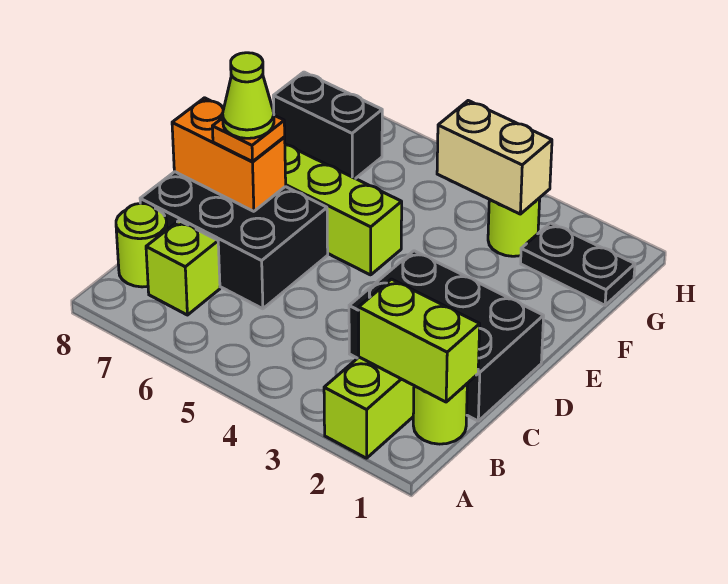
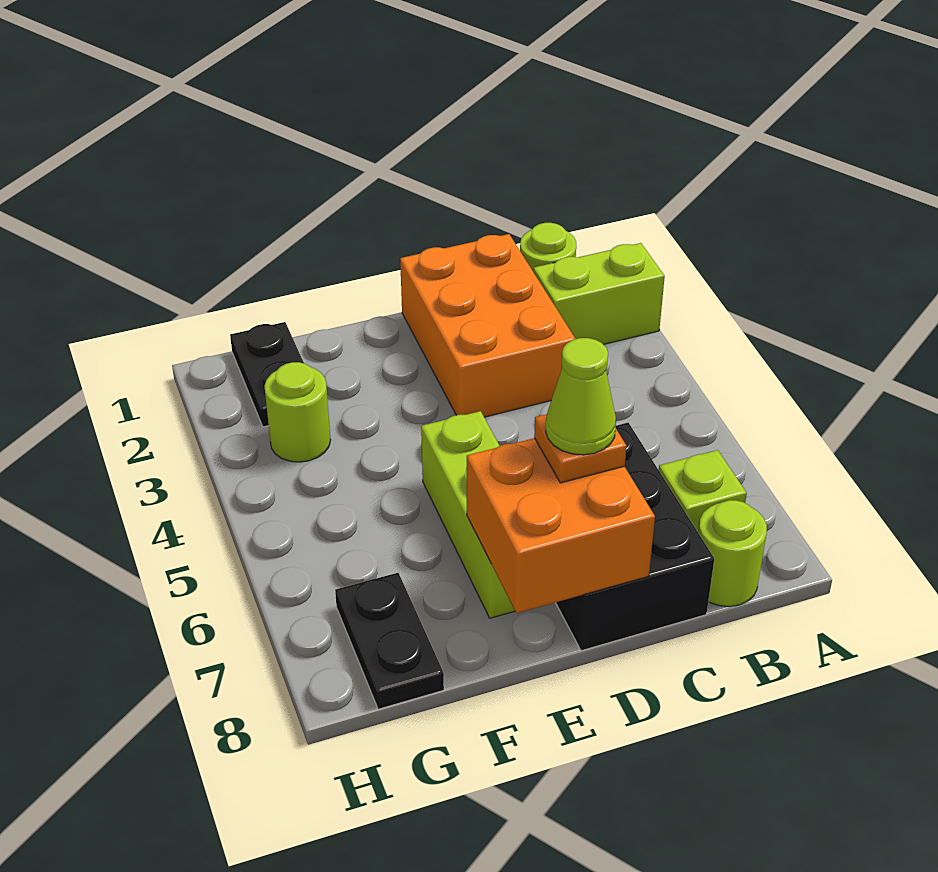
lime brick B1:B2 level 2 -> none
black brick C1:D3 level 1 -> orange brick C1:D3 level 1
orange brick D7:D8 level 2 -> orange brick D7:E8 level 2
tan brick G3:G4 level 2 -> none
black brick G7:G8 level 1 -> black plate G7:G8 level 1

